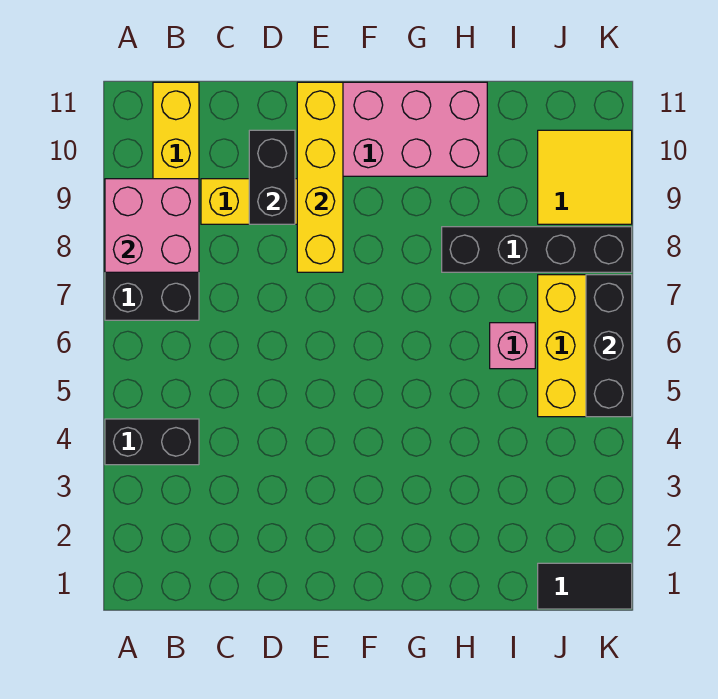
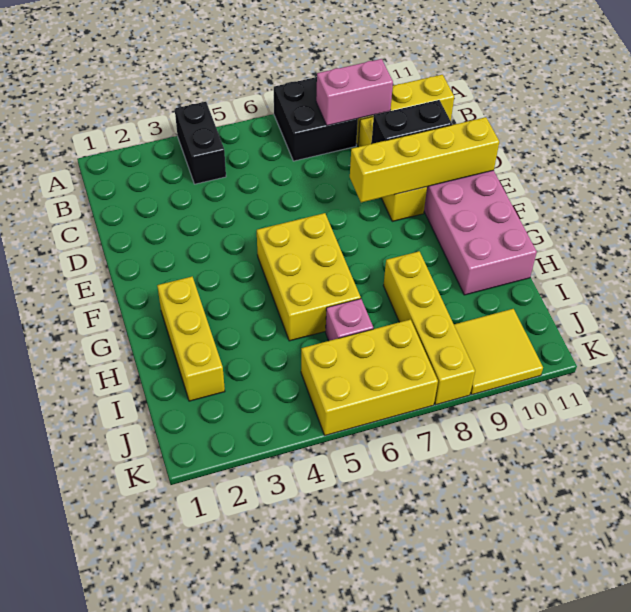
pink brick A8:B9 level 2 -> pink brick B8:B9 level 2
none -> yellow brick F5:H6 level 1
none -> yellow brick G2:I2 level 1
black brick H8:K8 level 1 -> yellow brick H8:K8 level 1
black tile J1:K1 level 1 -> none
black brick K5:K7 level 2 -> none

